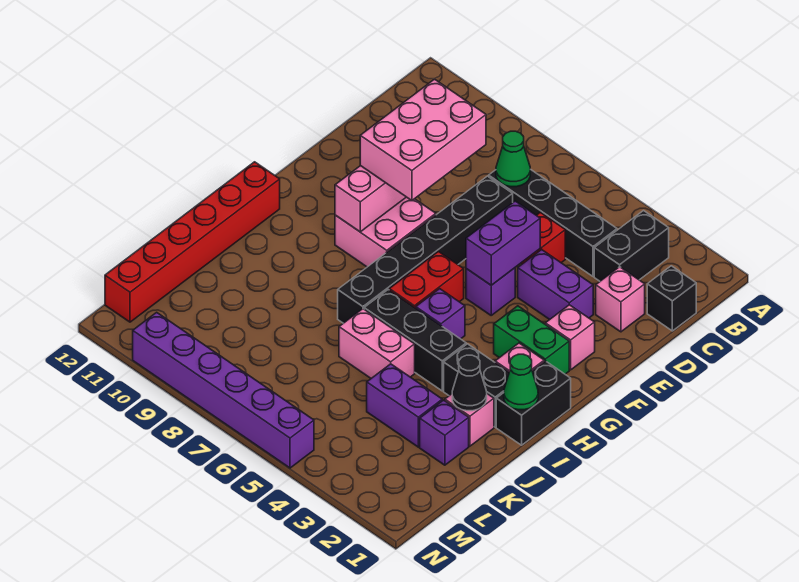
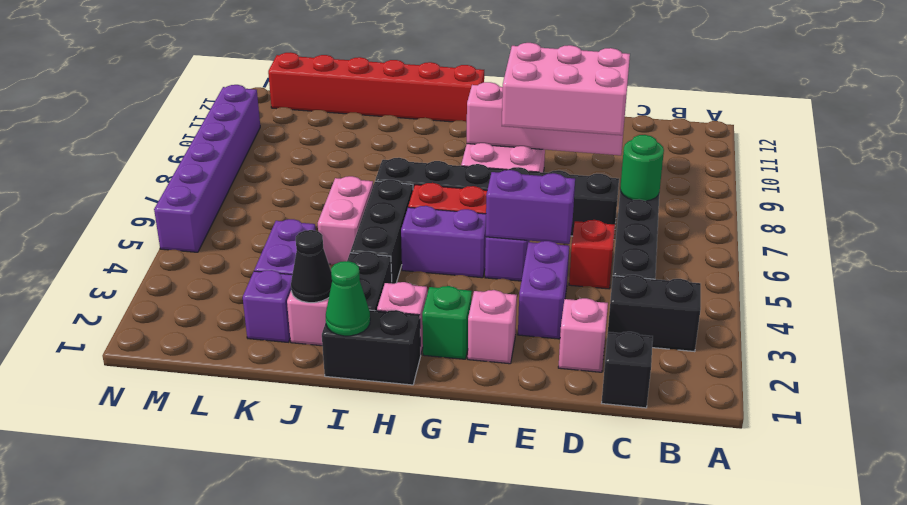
green cone C7 level 2 -> green round brick C7 level 2
green brick G2:G3 level 1 -> green brick G2 level 1
purple brick H5 level 1 -> purple brick G5:H5 level 1

